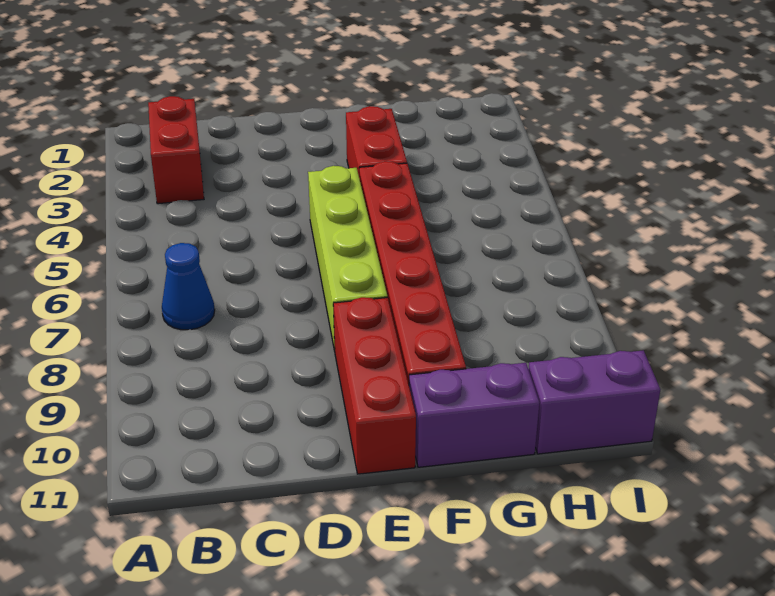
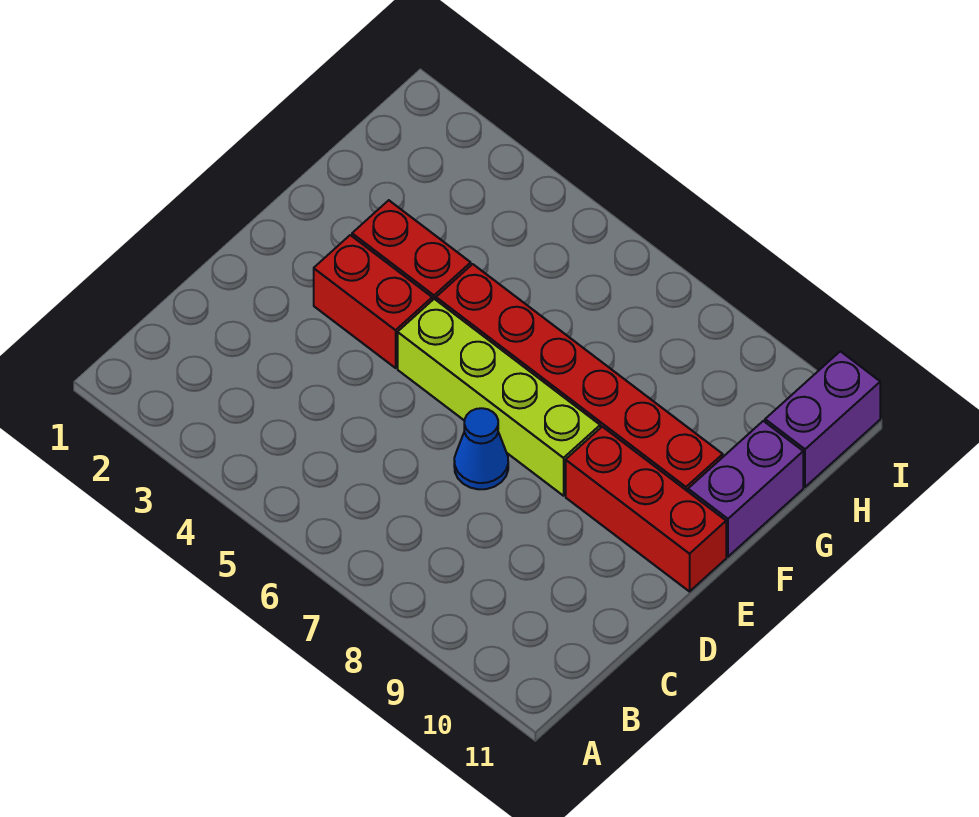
red brick B2:B3 level 1 -> red brick E3:E4 level 1
blue cone B7 level 1 -> blue cone D7 level 1

